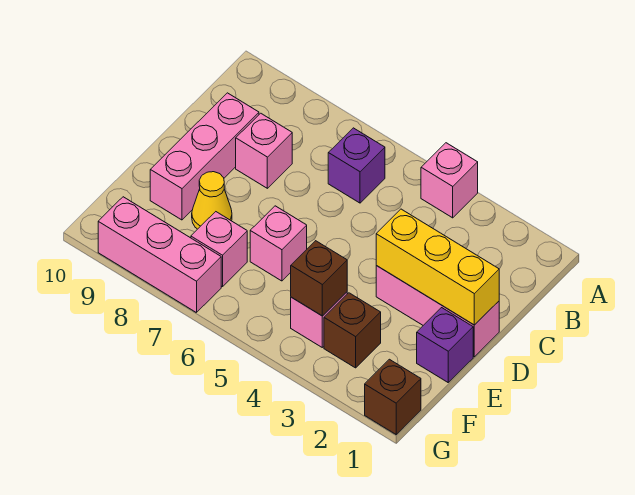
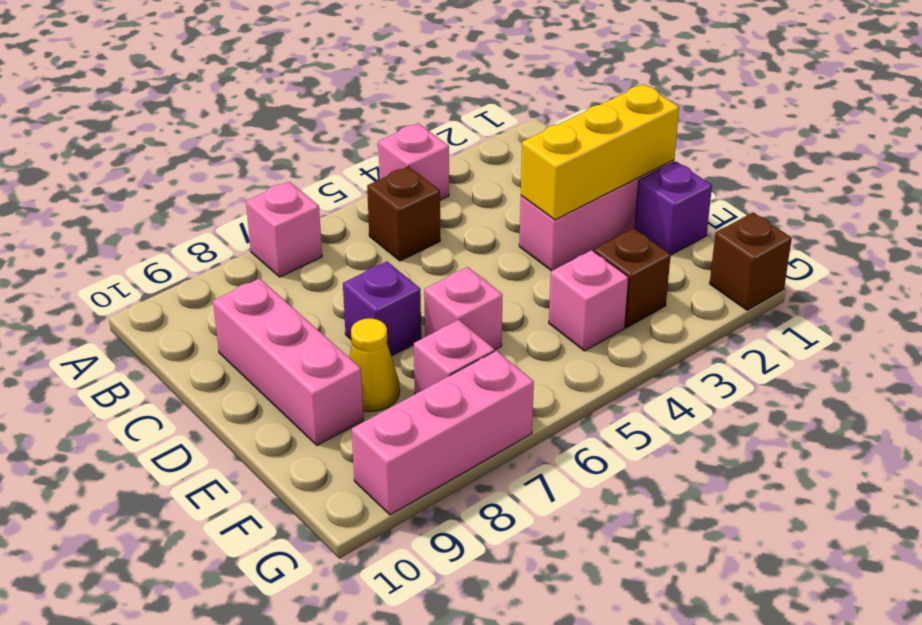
purple brick B6 level 1 -> purple brick D7 level 1
pink brick C8 level 1 -> pink brick A7 level 1
brown brick F4 level 2 -> brown brick B5 level 1

